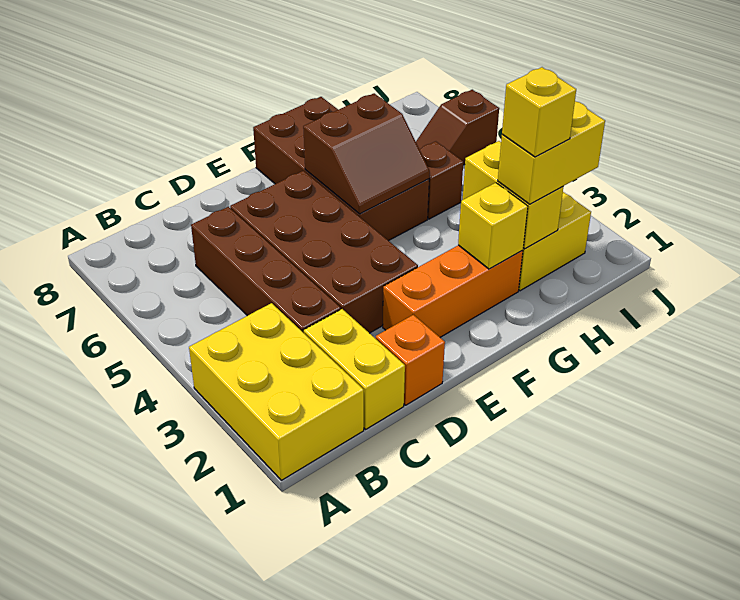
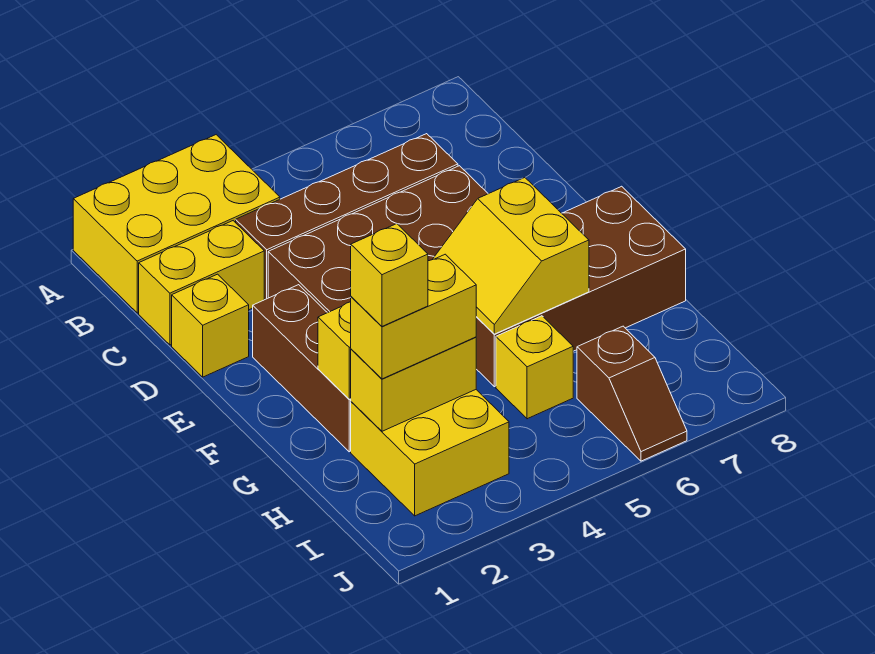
orange brick D1 level 1 -> yellow brick D1 level 1
orange brick E2:G2 level 1 -> brown brick E2:G2 level 1
brown slope F5:G6 level 2 top 6 -> yellow slope F5:G6 level 2 top 6
yellow brick H2:I2 level 3 -> yellow brick H2:H3 level 3
brown brick H5 level 1 -> yellow brick H5 level 1
brown slope I6:J6 level 1 top J -> brown slope I6:J6 level 1 top I

